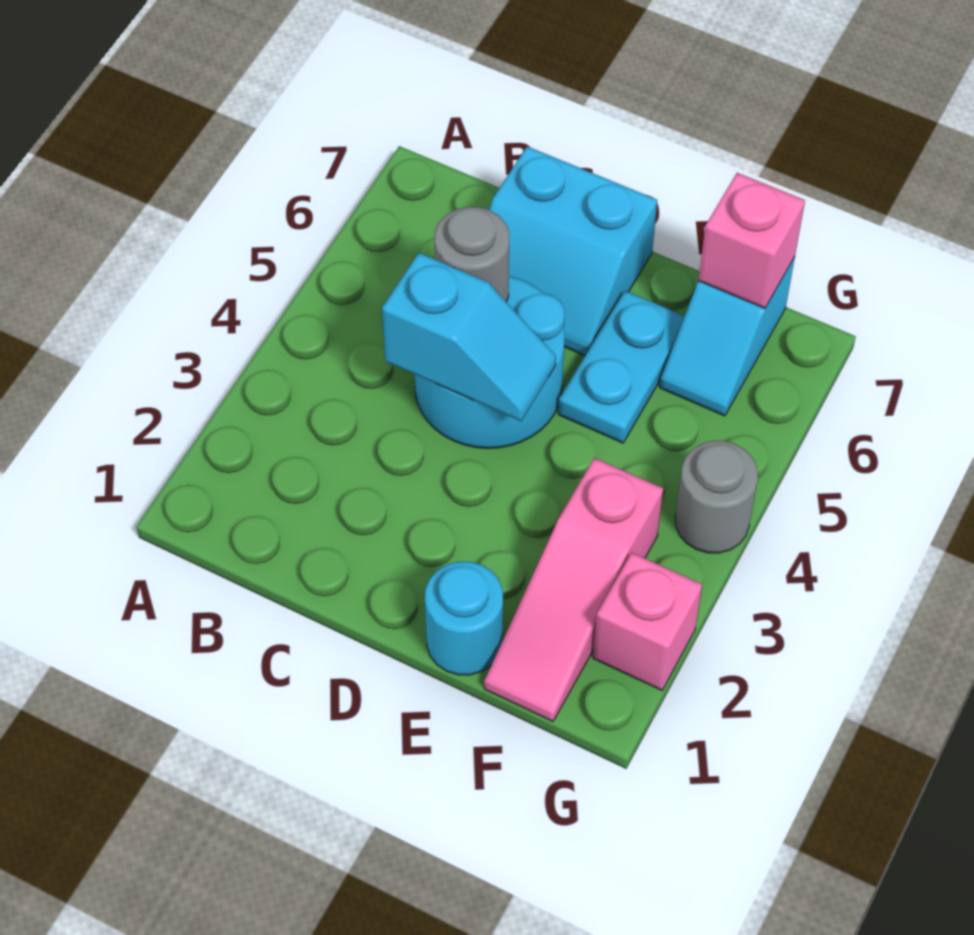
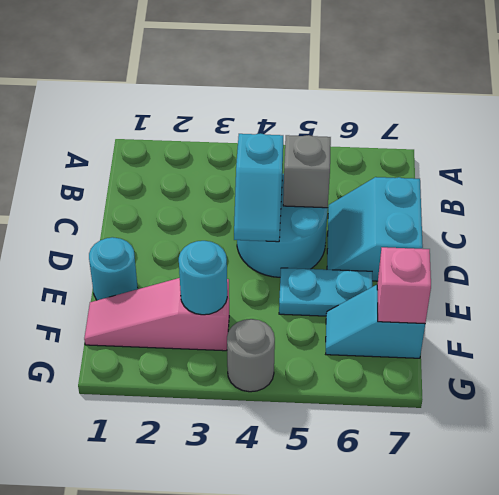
grey round brick C5 level 2 -> grey brick C5 level 2
none -> cyan round brick F3 level 2
pink brick G2 level 1 -> none

